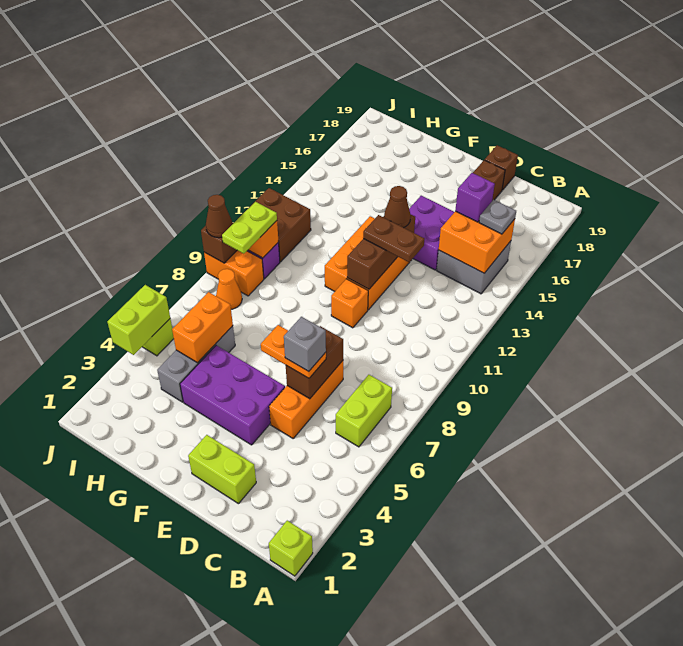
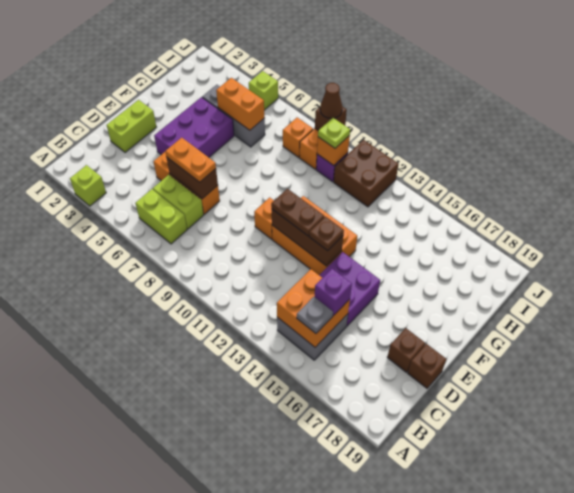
lime brick A1 level 1 -> lime brick A3 level 1
orange plate D6:E6 level 3 -> orange plate D6:D7 level 3
grey brick D6 level 4 -> none
brown plate D12:E12 level 3 -> brown plate E11:E12 level 3
brown cone E13 level 3 -> brown plate E13 level 3
orange cone I8 level 1 -> orange brick I8 level 1
lime plate I9:I10 level 3 -> lime plate I10 level 3
lime brick J4:J5 level 2 -> lime brick C6:C7 level 1

